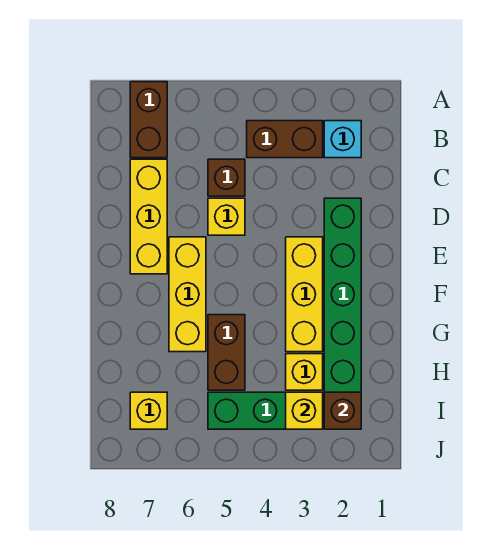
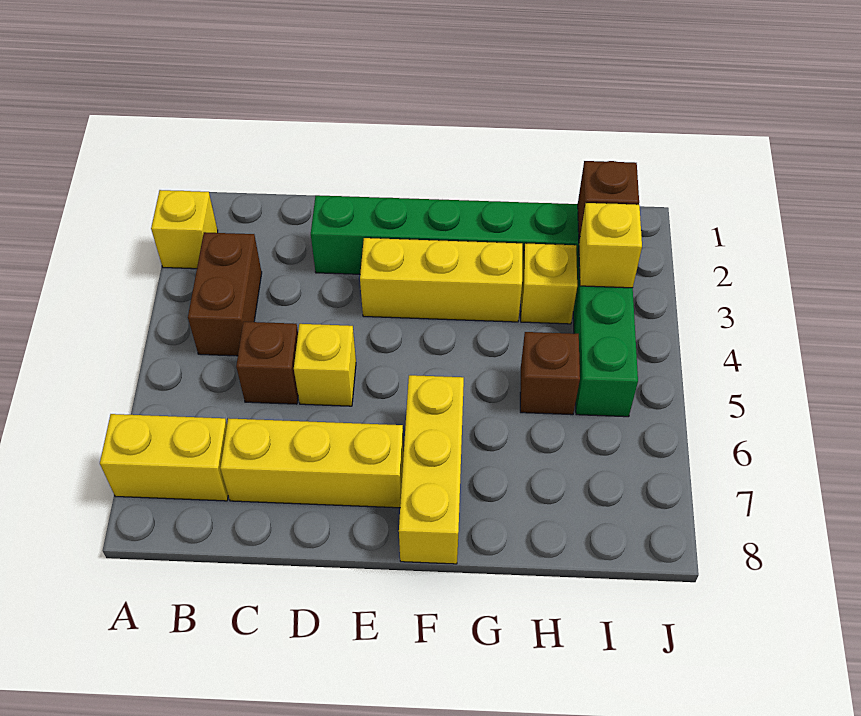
brown brick A7:B7 level 1 -> yellow brick A7:B7 level 1
cyan brick B2 level 1 -> none
yellow brick E6:G6 level 1 -> yellow brick F6:F8 level 1
brown brick G5:H5 level 1 -> brown brick H5 level 1
yellow brick I7 level 1 -> yellow brick A2 level 1

